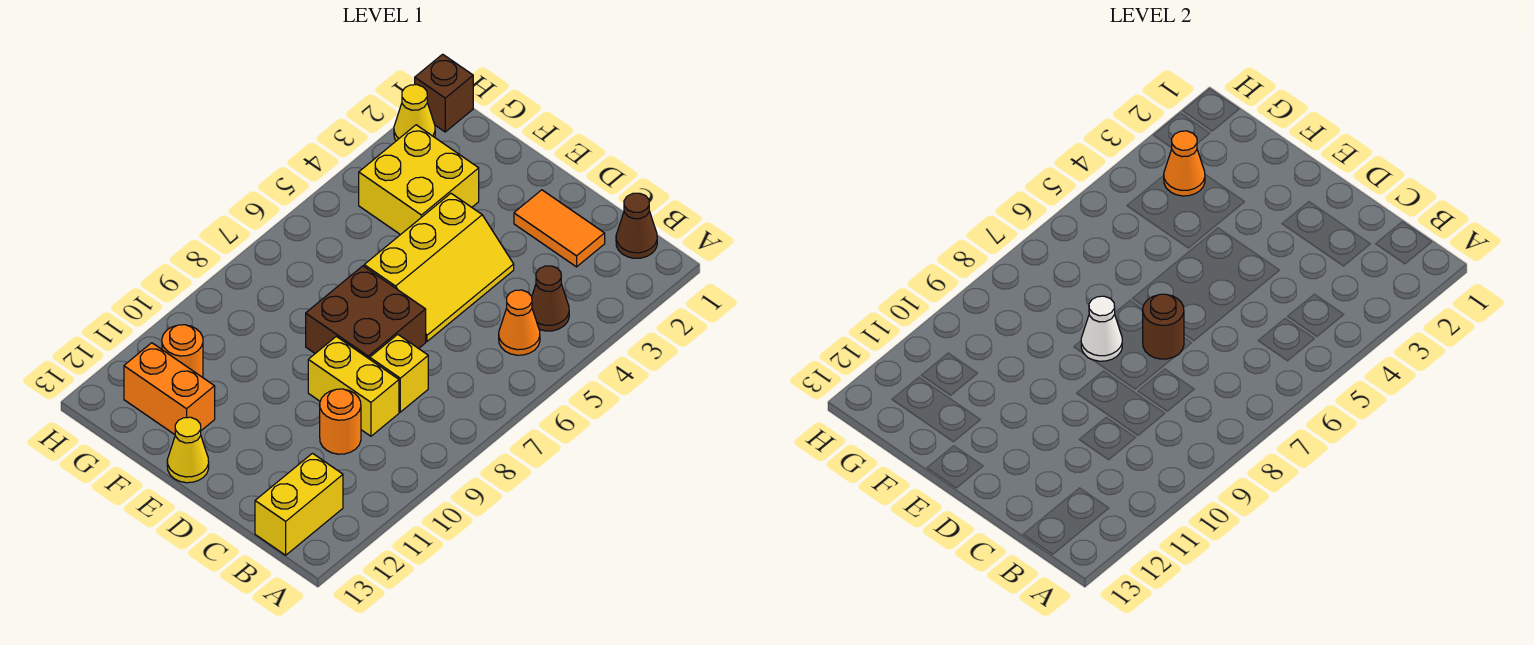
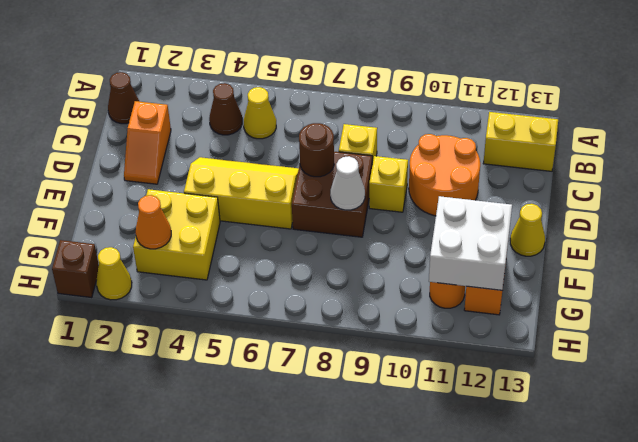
orange cone B5 level 1 -> yellow cone B5 level 1
orange tile C2:D2 level 1 -> orange slope C2:D2 level 1 top C
yellow brick C9:D9 level 1 -> yellow brick D9 level 1
orange round brick C10 level 1 -> orange round brick C10:D11 level 1
none -> white brick F11:G12 level 2

